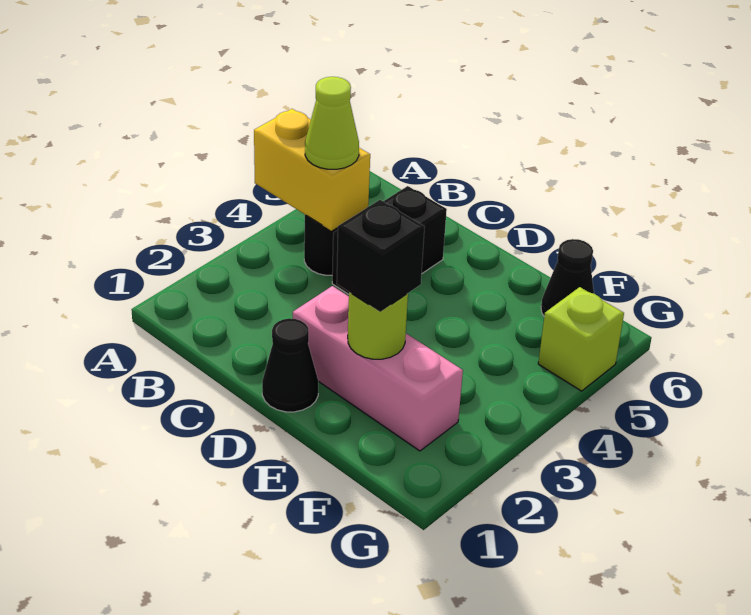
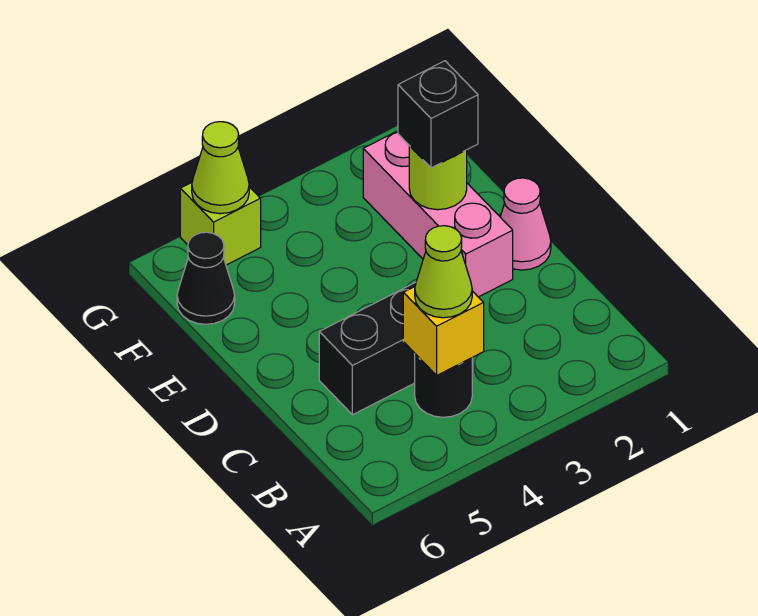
yellow brick A4:B4 level 2 -> yellow brick B4 level 2
black cone D1 level 1 -> pink cone D1 level 1
none -> lime cone G5 level 2

